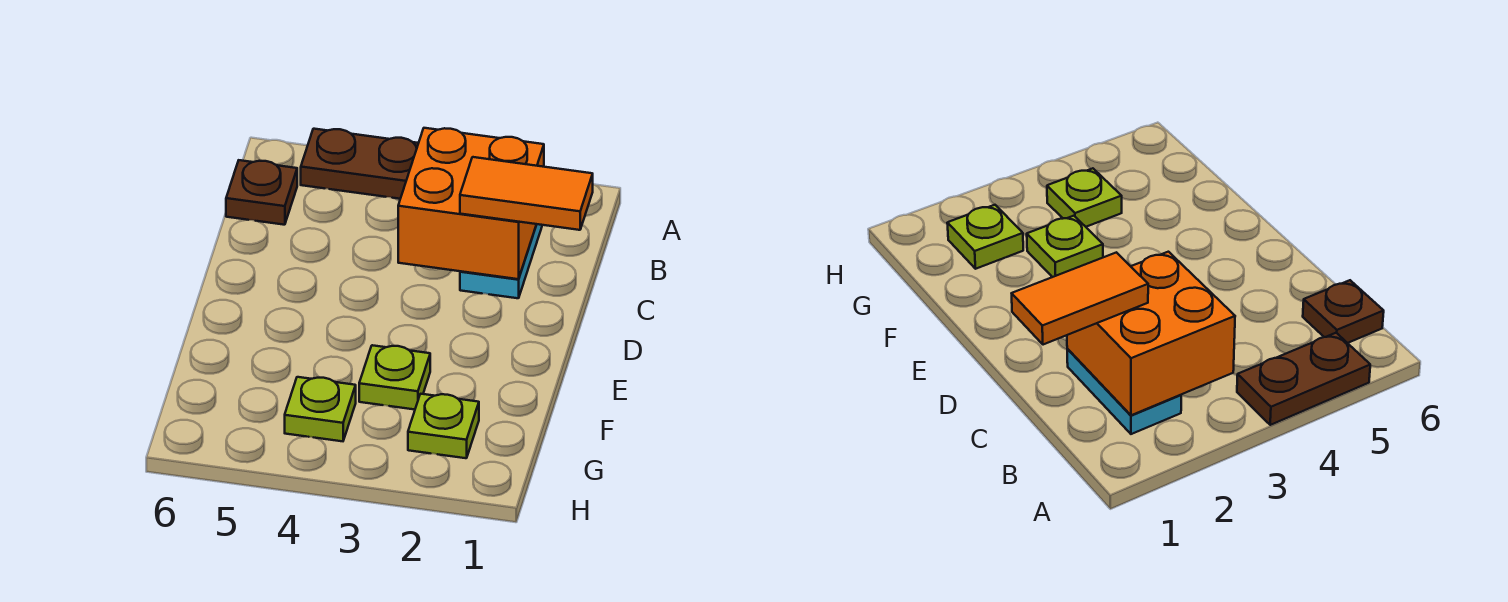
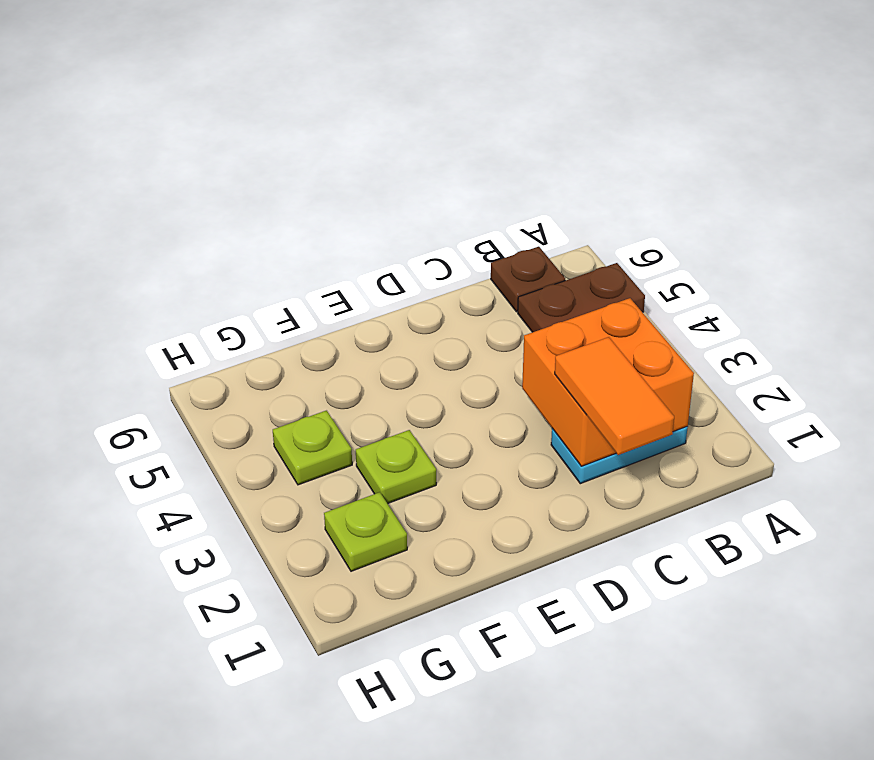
brown plate A4:A5 level 1 -> brown plate A5:B5 level 1

